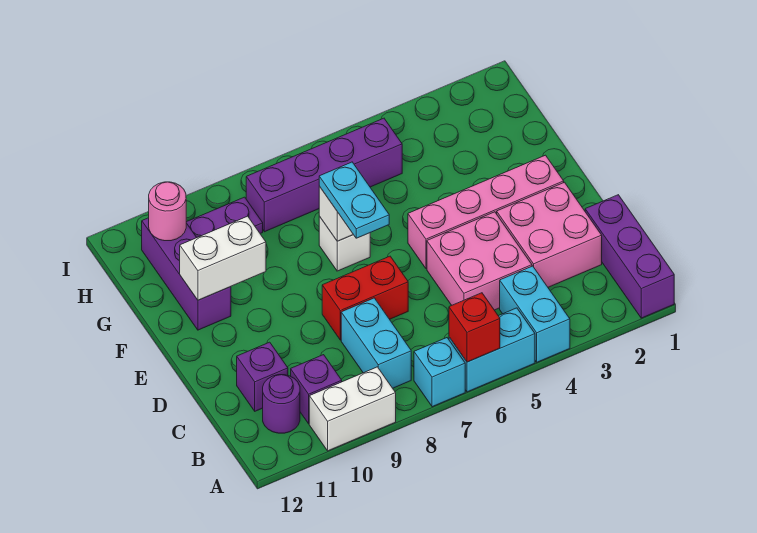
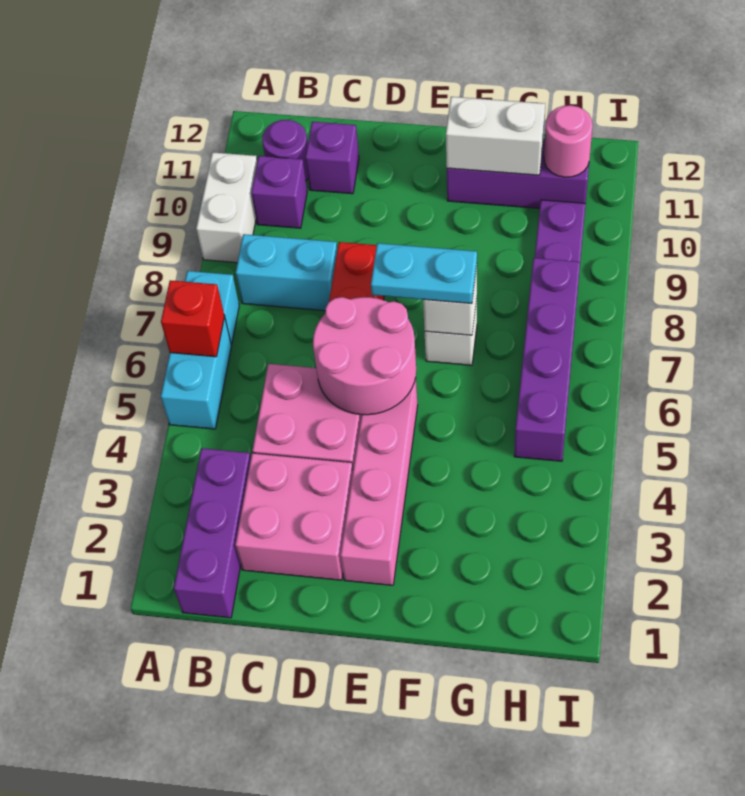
purple brick A1:C1 level 1 -> purple brick B1:B3 level 1
cyan brick A4:B4 level 1 -> none
none -> pink round brick D5:E6 level 2
white brick F10:F11 level 2 -> white brick F11:G11 level 2

